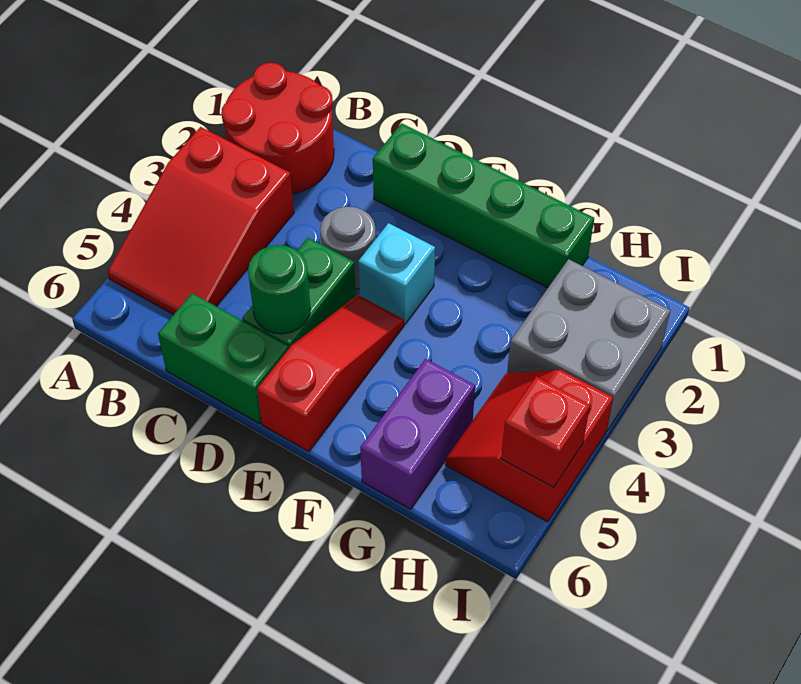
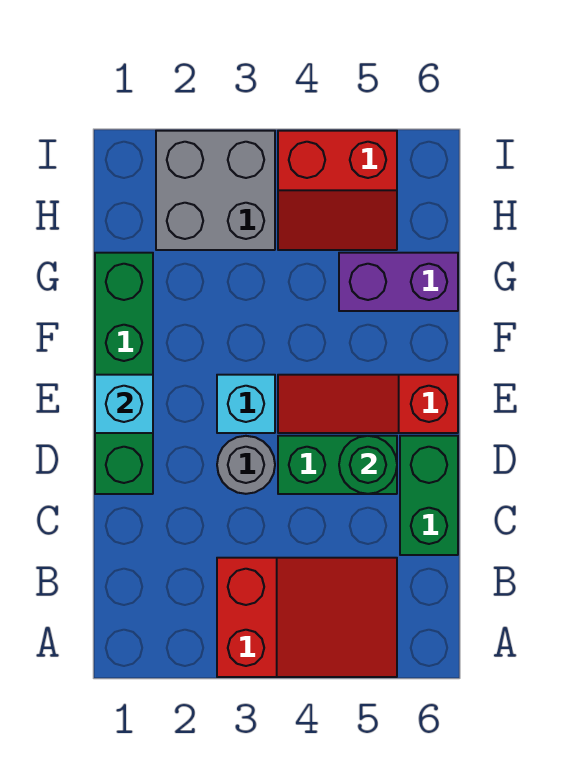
red round brick A1:B2 level 1 -> none
none -> cyan brick E1 level 2
red brick I5 level 2 -> none

